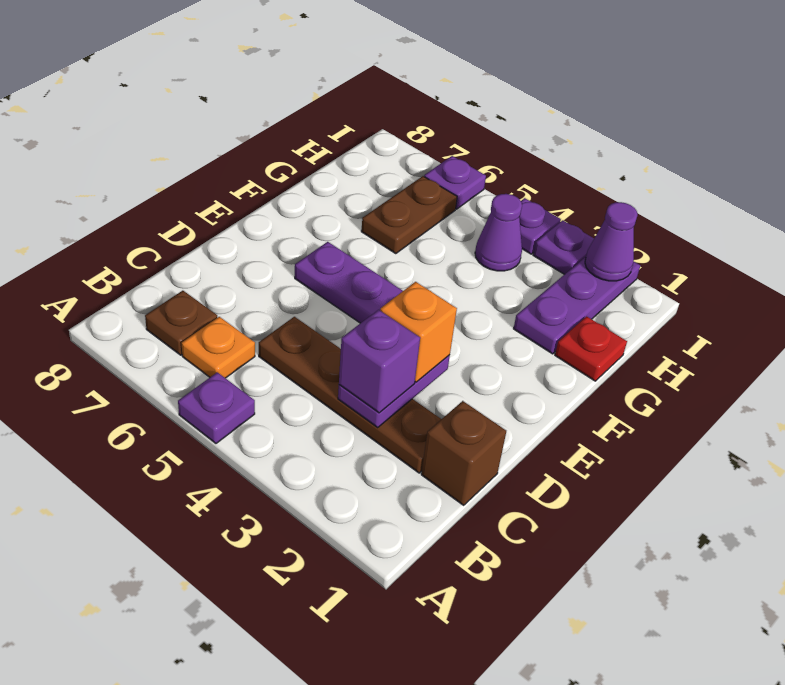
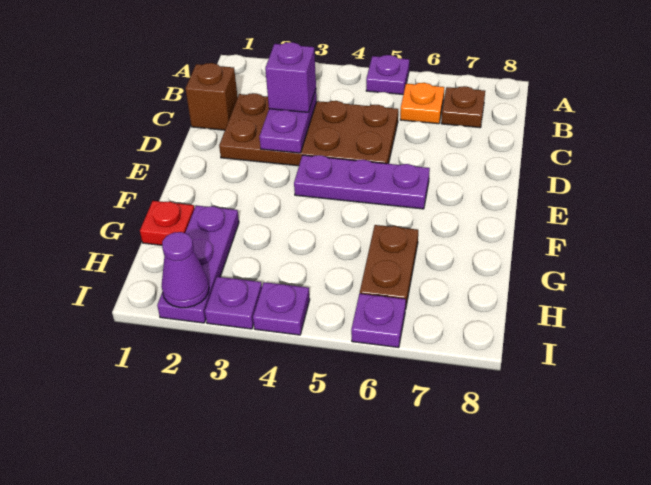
brown plate C2:C5 level 1 -> brown plate C2:D5 level 1
orange brick D3 level 3 -> none
purple cone H4 level 1 -> none

